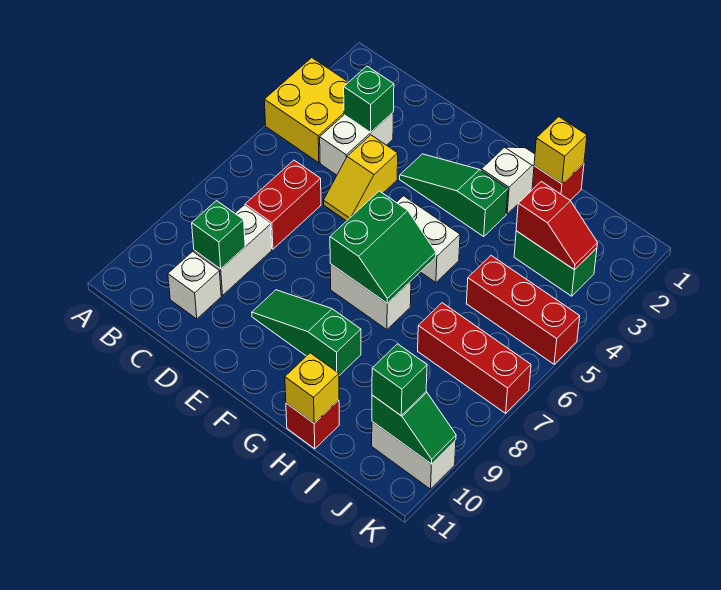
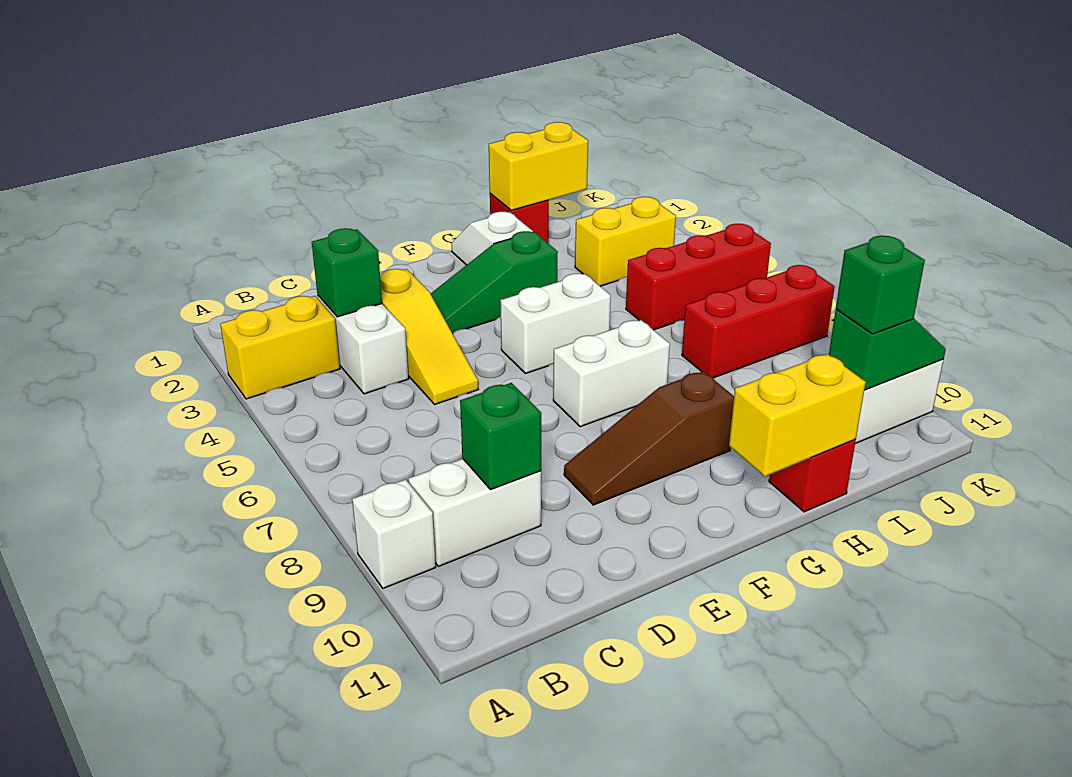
yellow brick A3:B4 level 1 -> yellow brick A3:B3 level 1
red brick C6:C7 level 1 -> none
white brick C8:C9 level 1 -> white brick B9:C9 level 1
white brick C10 level 1 -> white brick A9 level 1
yellow slope D4:D5 level 1 top 4 -> yellow slope D3:D5 level 1 top 3
green slope E9:G9 level 1 top G -> brown slope E9:G9 level 1 top G
green slope F6:G7 level 2 top F -> none
yellow brick H1 level 2 -> yellow brick H1:I1 level 2
yellow brick H11 level 2 -> yellow brick G11:H11 level 2
green brick I3:J3 level 1 -> yellow brick I3:J3 level 1
red slope I3:J3 level 2 top I -> none

